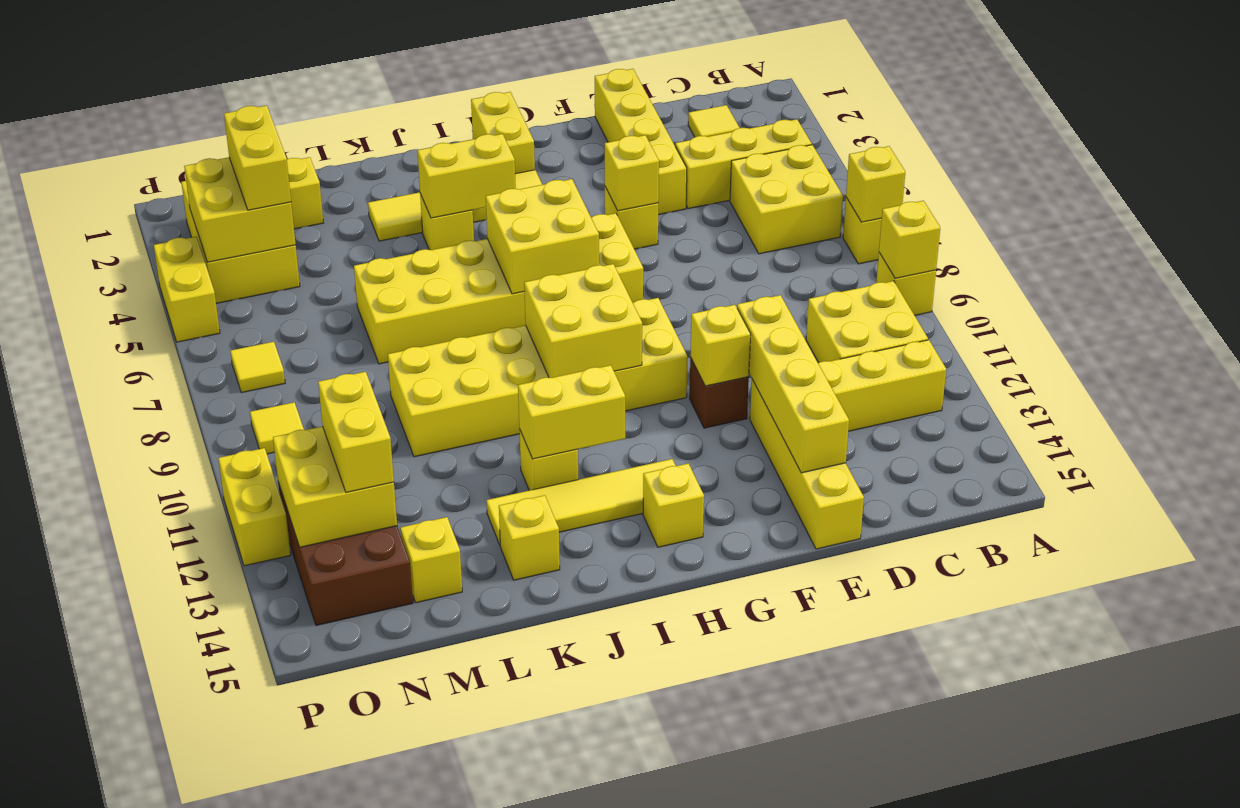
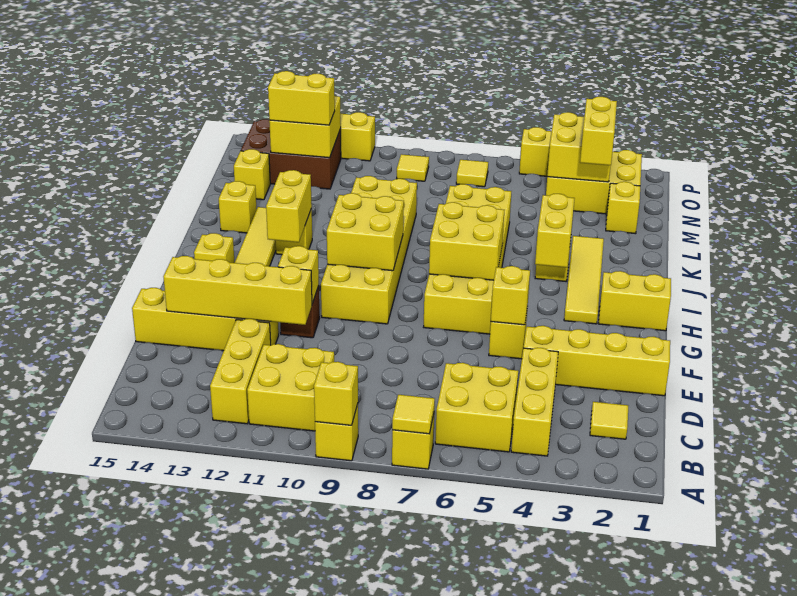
yellow brick A7 level 2 -> yellow tile A7 level 2
yellow brick N3:N4 level 3 -> yellow brick M3:N3 level 3

